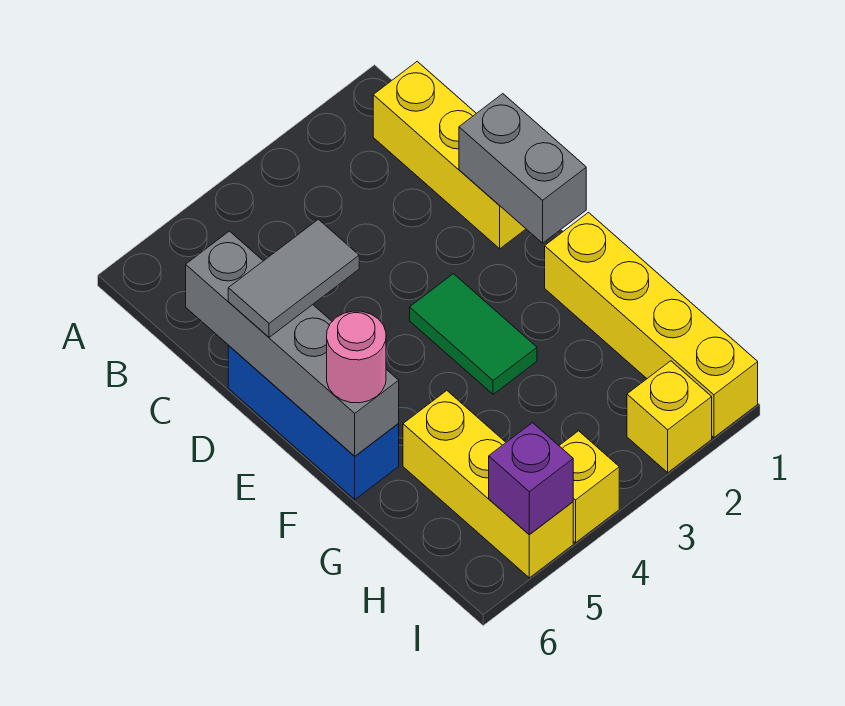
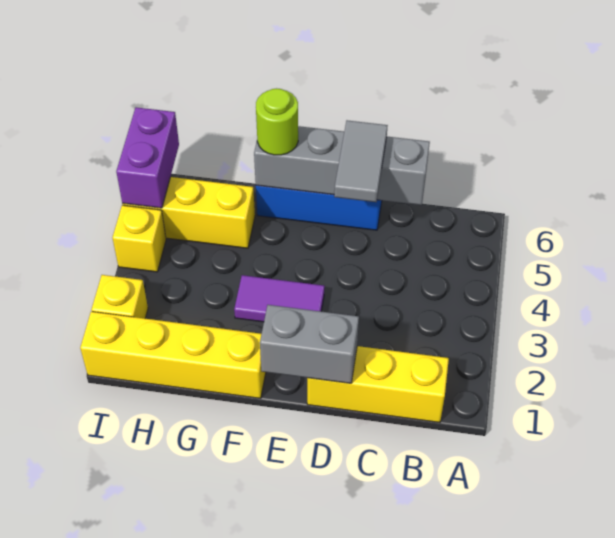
green tile E3:F3 level 1 -> purple tile E3:F3 level 1
pink round brick F6 level 3 -> lime round brick F6 level 3
purple brick I5 level 2 -> purple brick I5:I6 level 2

